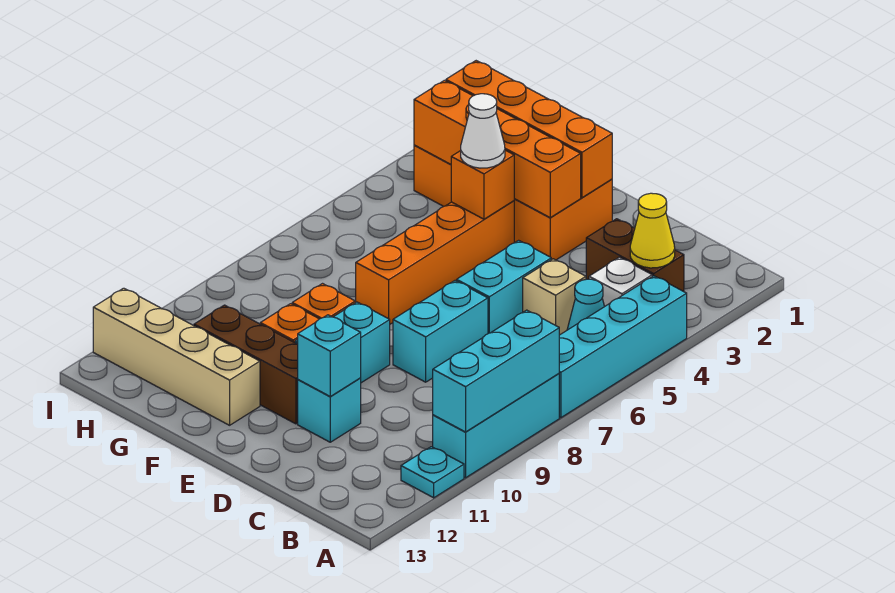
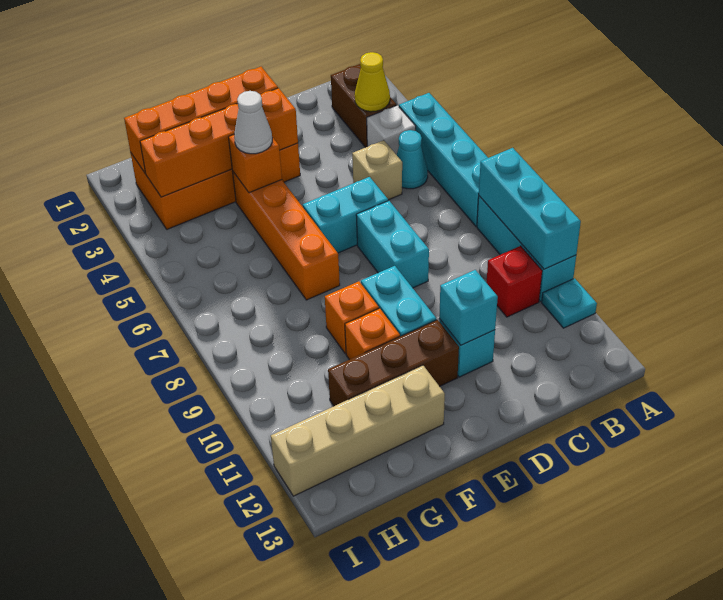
brown brick B3:C3 level 1 -> brown brick B2:B3 level 1
none -> red brick B10 level 1
cyan brick D5:D6 level 1 -> cyan brick D6:E6 level 1

